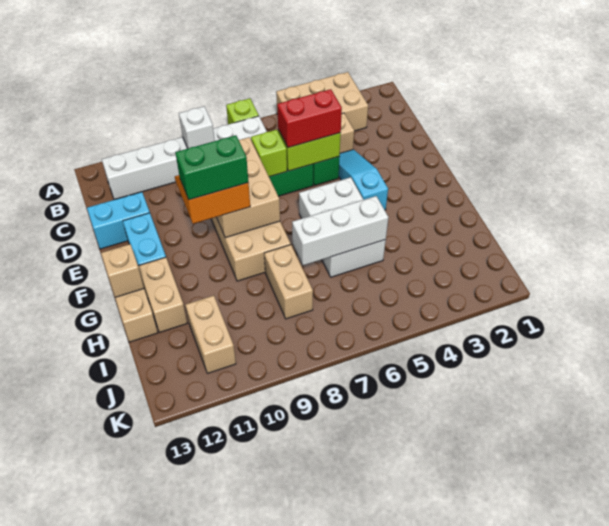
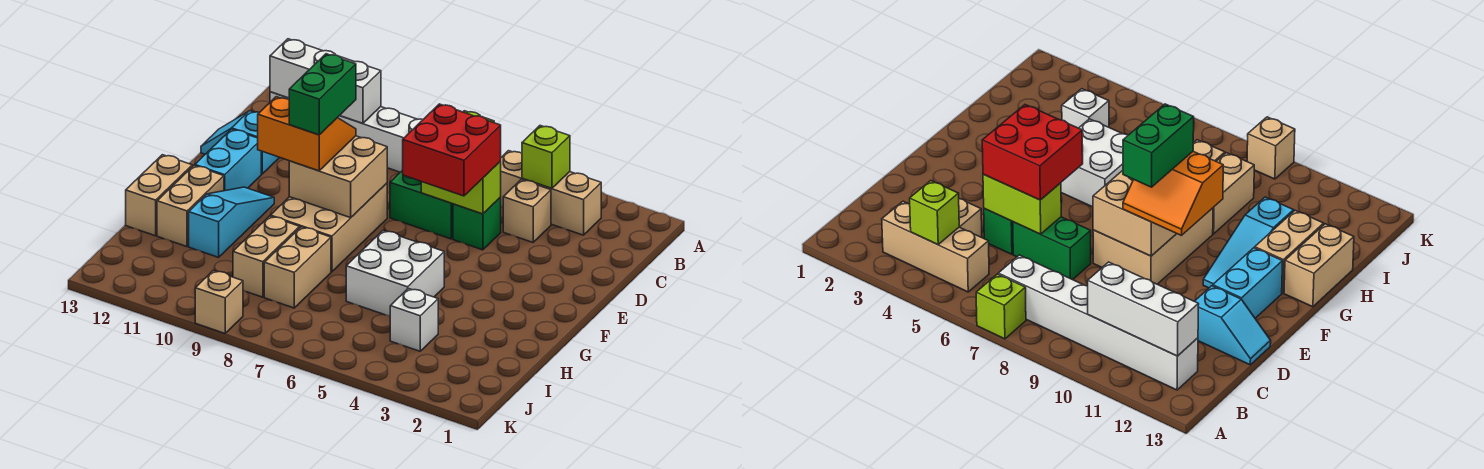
tan brick A3:B5 level 1 -> tan brick B3:B5 level 1
white brick B9 level 2 -> white brick I4 level 1
cyan slope D4:F4 level 1 top F -> cyan slope F11:H11 level 1 top H
red brick D5:D6 level 3 -> red brick D5:E6 level 3
lime brick D7 level 2 -> lime brick B4 level 2
tan brick D8:F9 level 2 -> tan brick E8:F9 level 2
cyan brick D12:D13 level 1 -> cyan slope D12:D13 level 1 top 12
white brick F5:H6 level 1 -> white brick G5:H6 level 1
green brick F9:F10 level 4 -> green brick E9:F9 level 4
tan brick G13 level 2 -> tan brick K9 level 1
white brick H5:H7 level 2 -> white brick B10:B12 level 2
tan brick I11:J11 level 1 -> tan brick H9:I9 level 1

